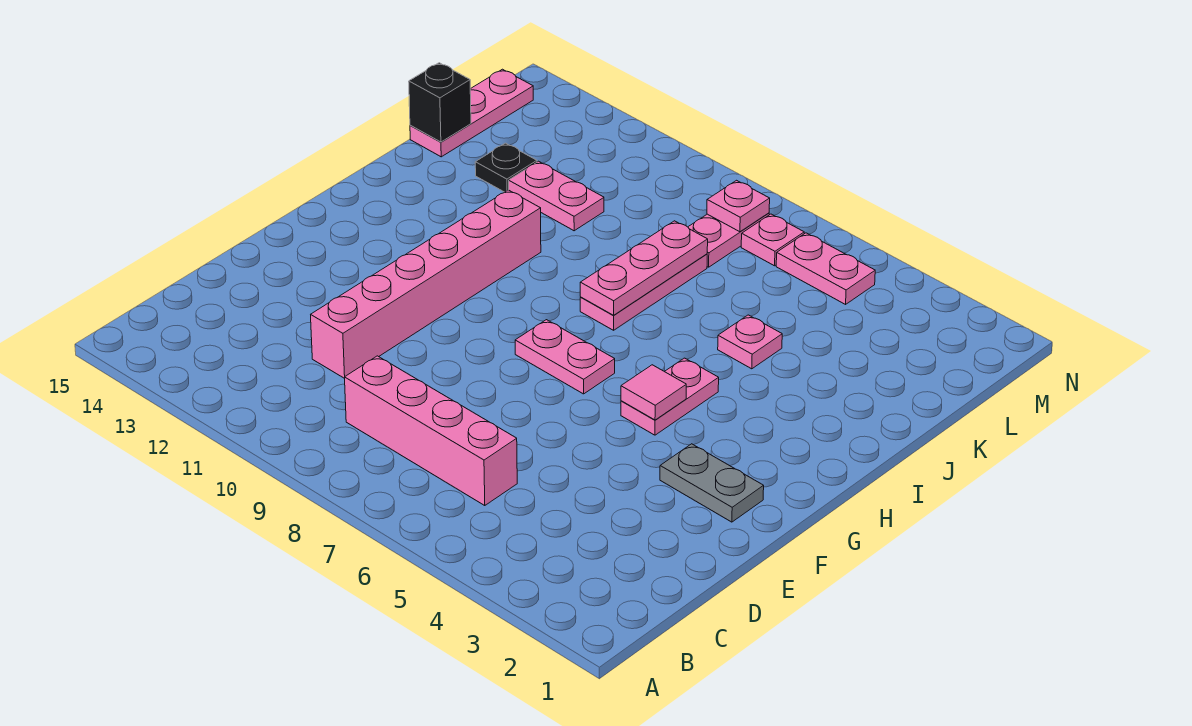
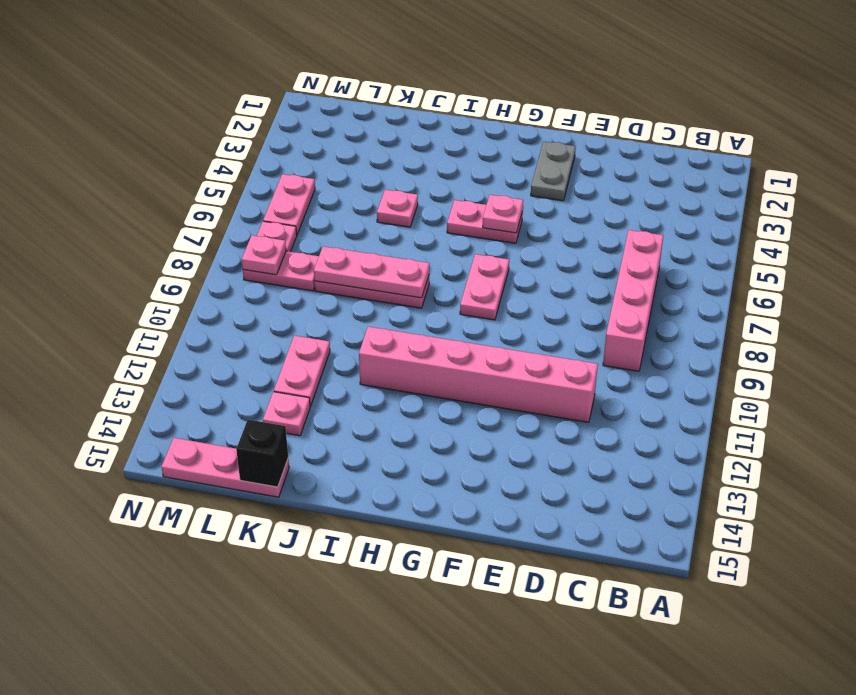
pink tile G5 level 2 -> pink plate G5 level 2
black plate K13 level 1 -> pink plate K13 level 1

